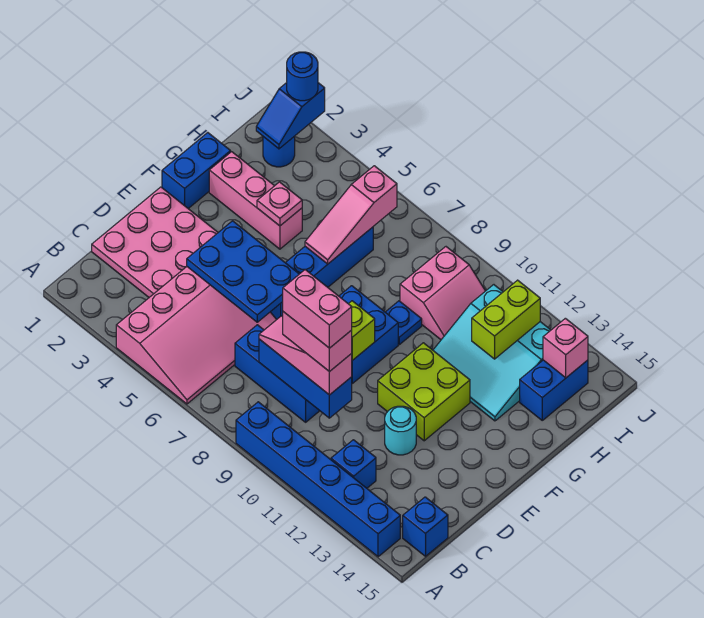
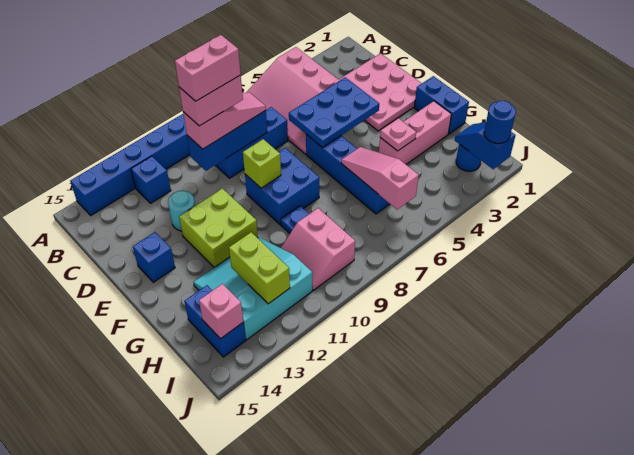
blue brick B15 level 1 -> blue brick E14 level 1

